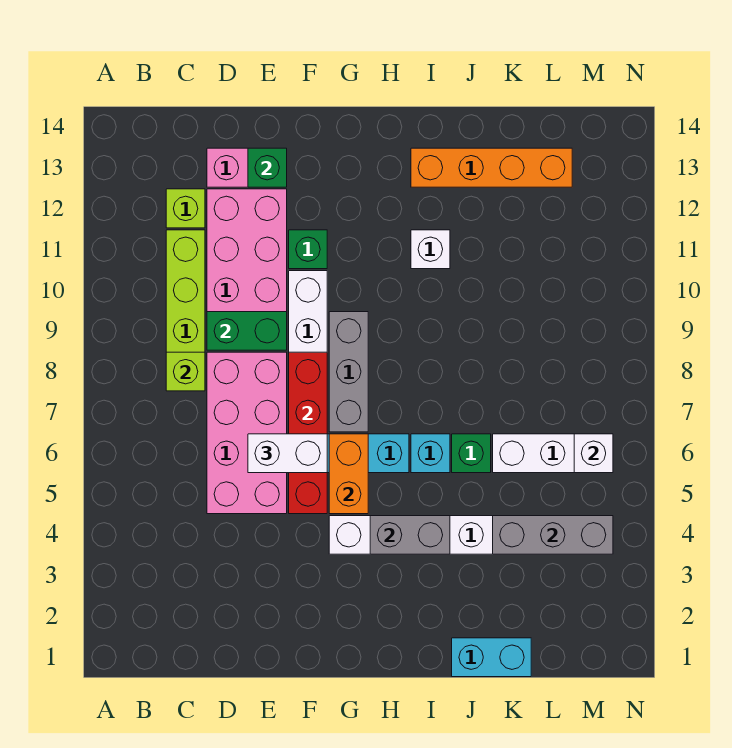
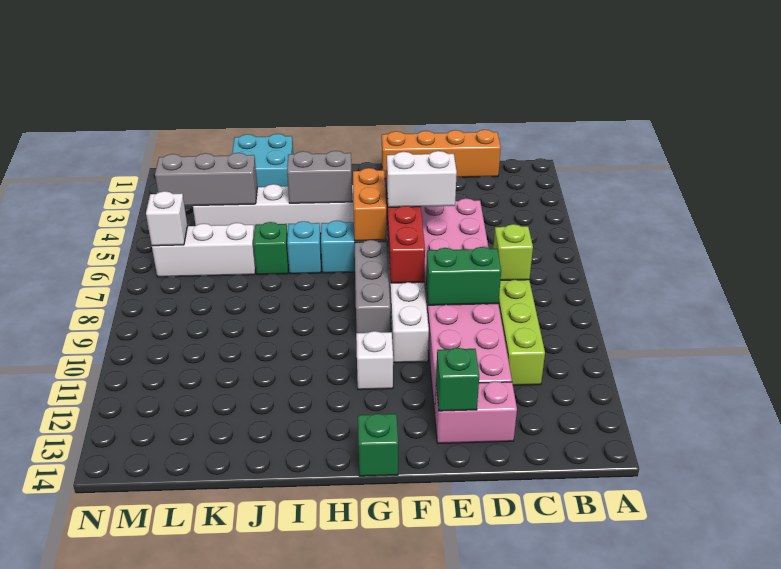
lime brick C12 level 1 -> none
green brick F11 level 1 -> green brick G14 level 1
white brick I11 level 1 -> white brick G11 level 1
orange brick I13:L13 level 1 -> orange brick C1:F1 level 1
cyan brick J1:K1 level 1 -> cyan brick J1:K2 level 1

